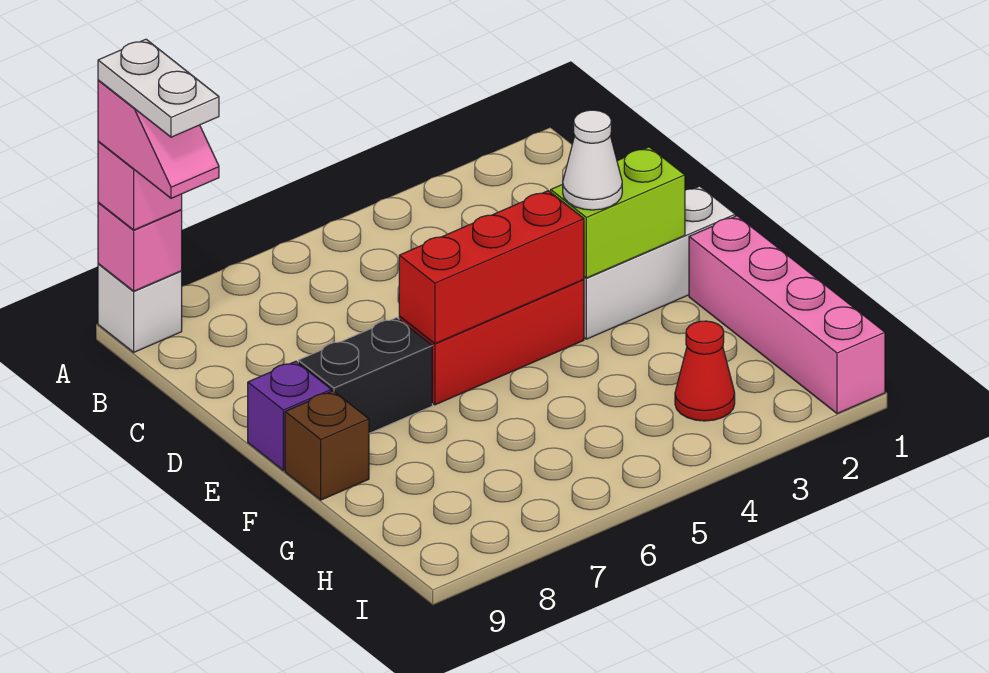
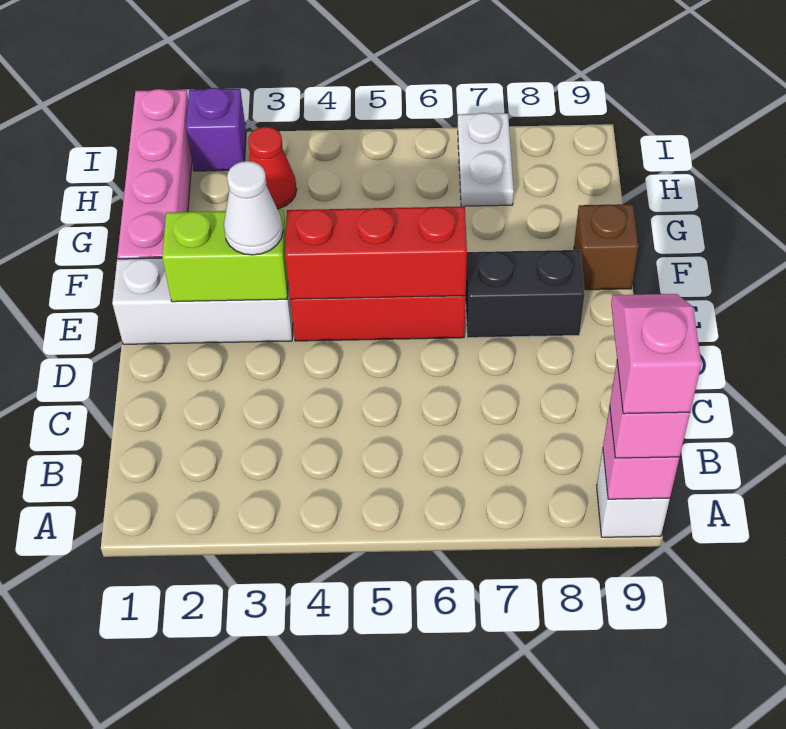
white plate A9:B9 level 5 -> white plate H7:I7 level 1
purple brick E9 level 1 -> purple brick I2 level 1

